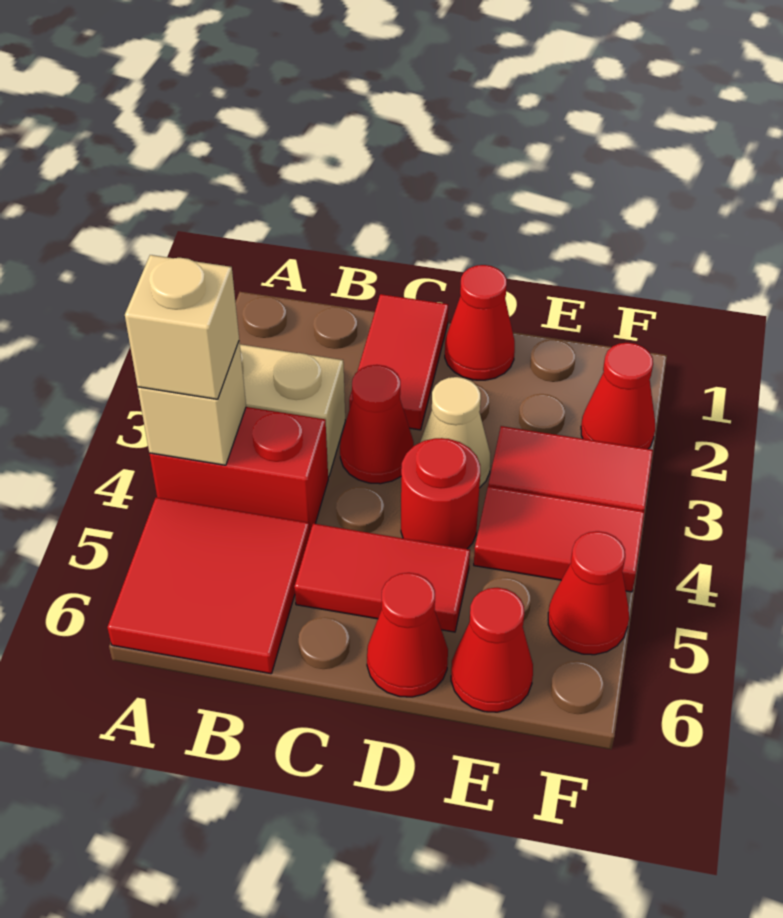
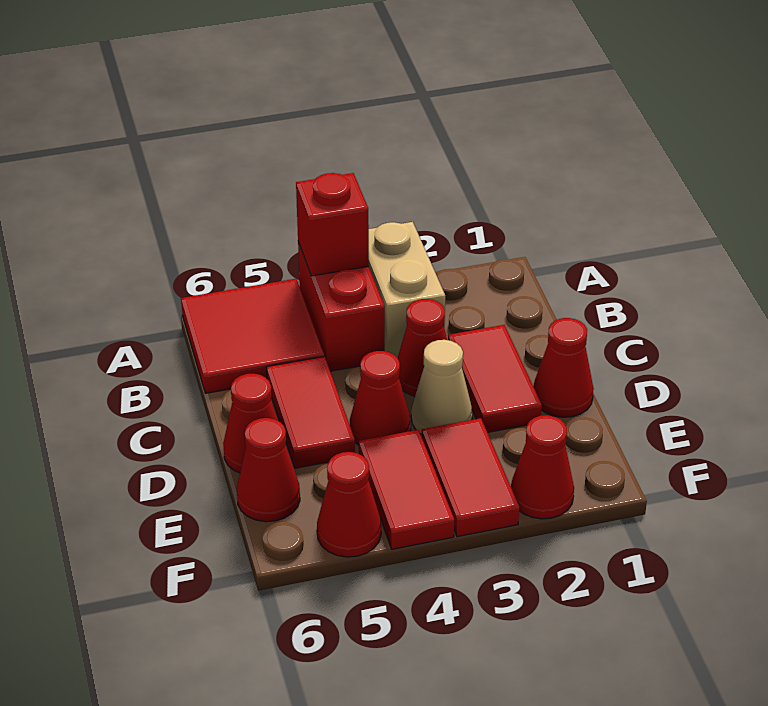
tan brick A4 level 2 -> red brick A4 level 2
tan brick A4 level 3 -> none
red tile C1:C2 level 1 -> red tile C2:D2 level 1
red round brick D4 level 1 -> red cone D4 level 1

